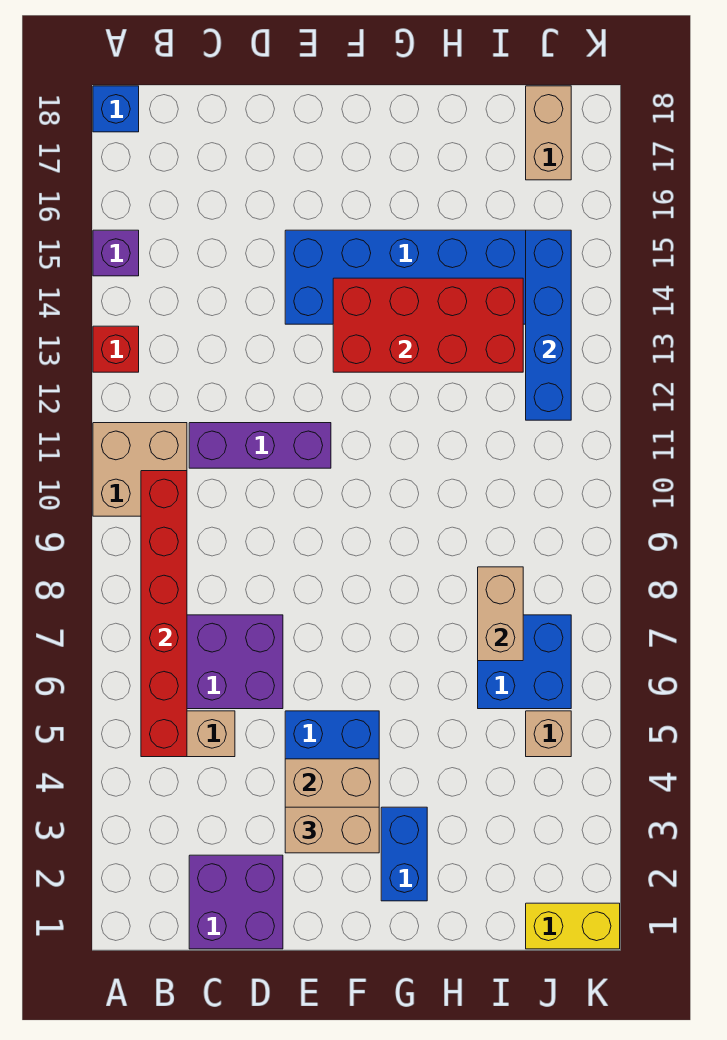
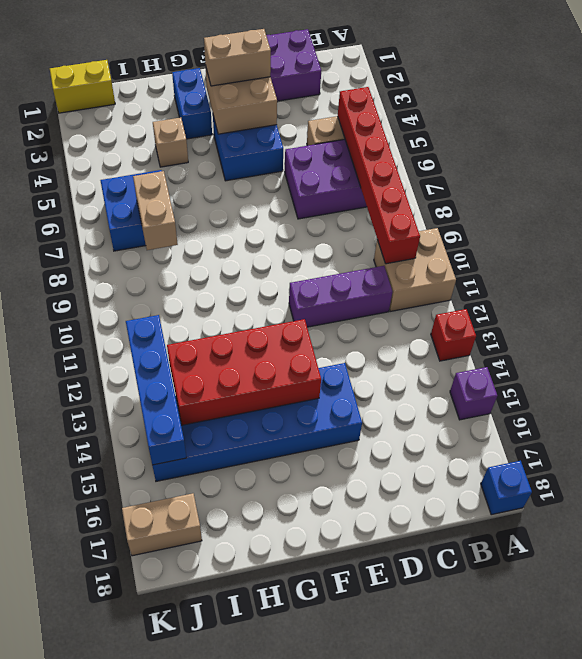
tan brick J5 level 1 -> tan brick H4 level 1
tan brick J17:J18 level 1 -> tan brick J17:K17 level 1

